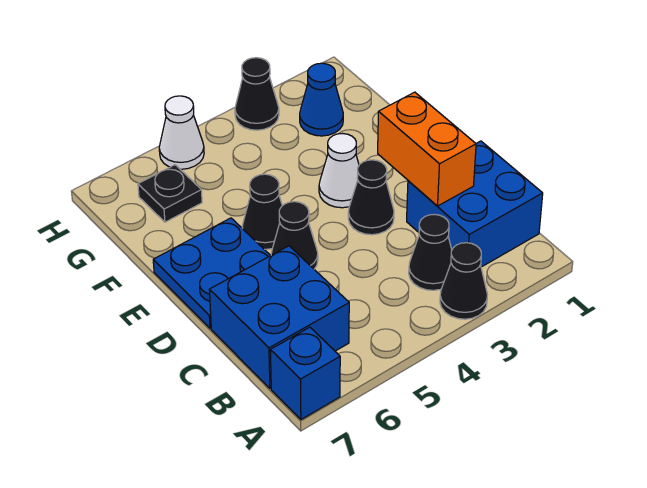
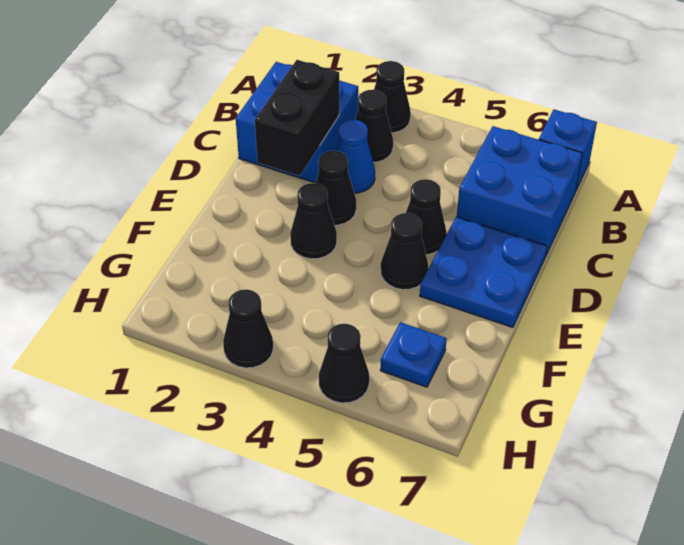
orange brick C2:D2 level 2 -> black brick C2:D2 level 2
white cone E3 level 1 -> black cone E3 level 1
blue cone G2 level 1 -> blue cone C3 level 1
black plate G6 level 1 -> blue plate G6 level 1
white cone H5 level 1 -> black cone H5 level 1

